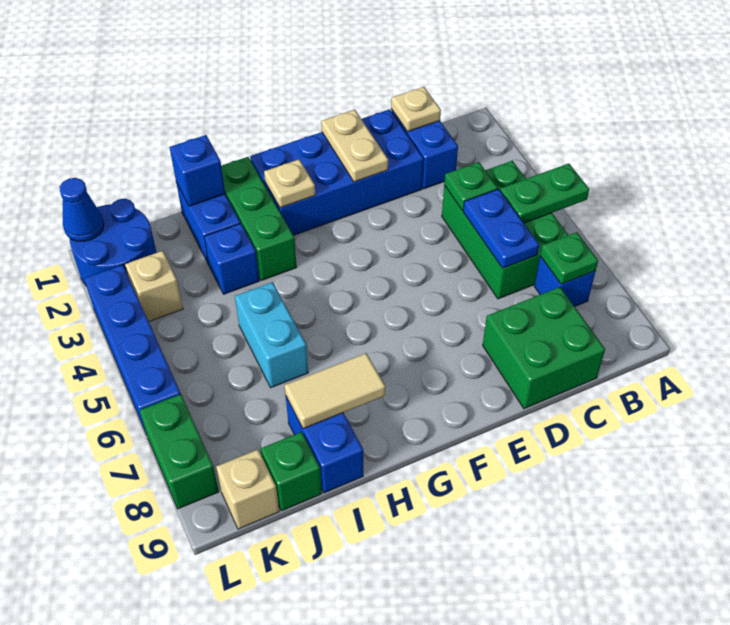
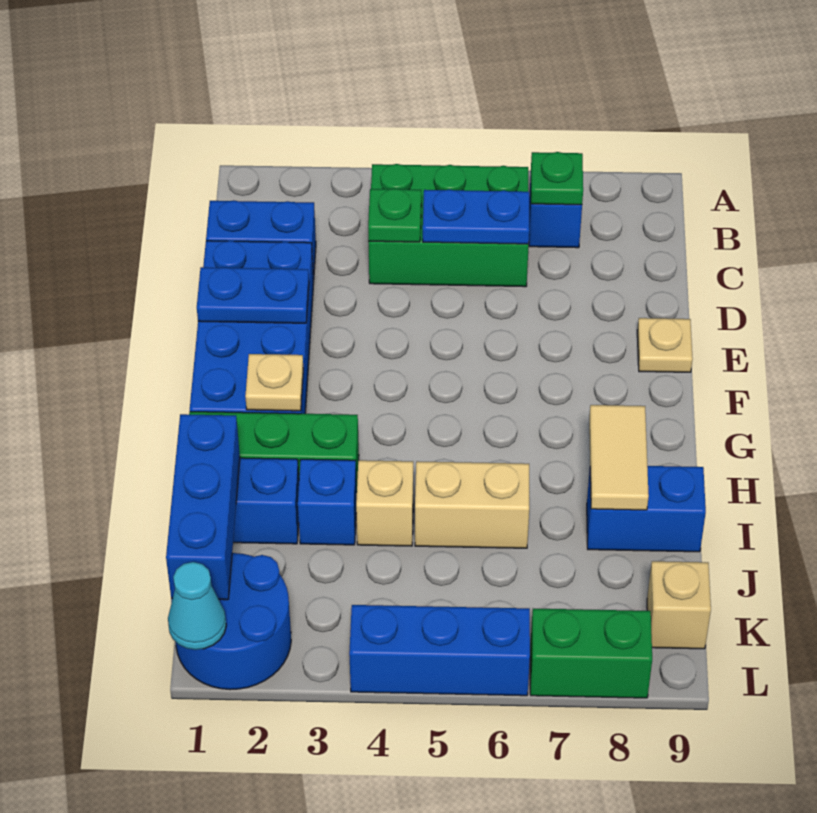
green plate A5:B5 level 2 -> none
tan plate C1 level 2 -> tan plate E9 level 1
green brick C8:D9 level 1 -> none
tan plate E1:E2 level 2 -> blue plate E1:E2 level 2
blue brick I1 level 2 -> blue brick I1:K1 level 2
cyan brick I5:I6 level 1 -> tan brick I5:I6 level 1
green brick J9 level 1 -> none
tan brick K3 level 1 -> tan brick I4 level 1
blue cone L1 level 2 -> cyan cone L1 level 2
blue brick L3:L6 level 1 -> blue brick L4:L6 level 1

